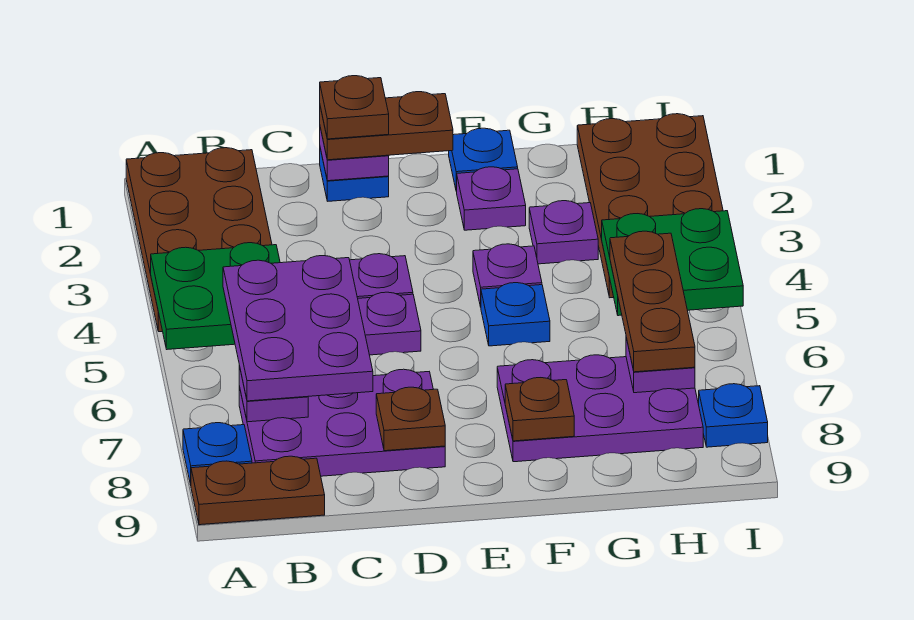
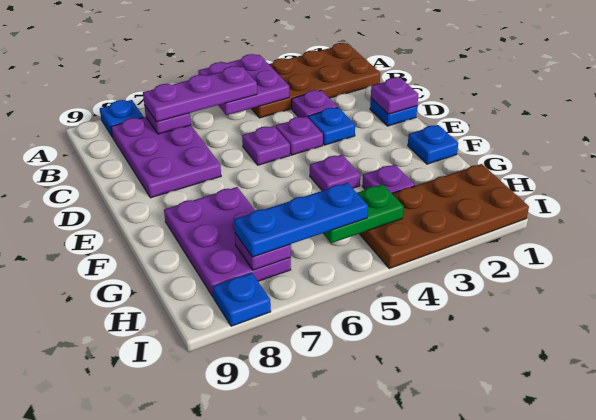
green plate A4:B5 level 2 -> purple plate A4:B5 level 2
brown plate A9:B9 level 1 -> none
purple plate B5:C7 level 3 -> purple plate B5:B7 level 3
brown plate D1:E1 level 3 -> none
brown plate D1 level 4 -> none
brown plate D8 level 2 -> none
purple plate F2 level 1 -> purple plate C3 level 1
blue plate F5 level 1 -> blue plate D3 level 1
brown plate F8 level 2 -> none
green plate H4:I5 level 2 -> green plate H4:H5 level 2
brown plate H5:H7 level 3 -> blue plate H5:H7 level 3

